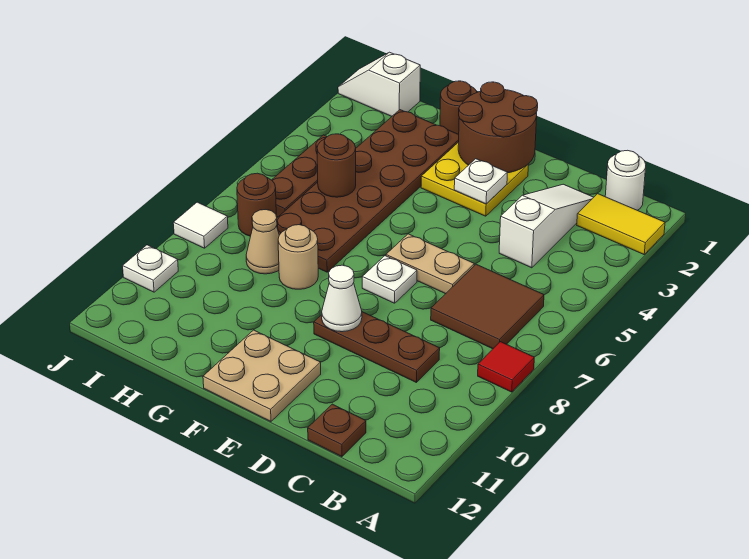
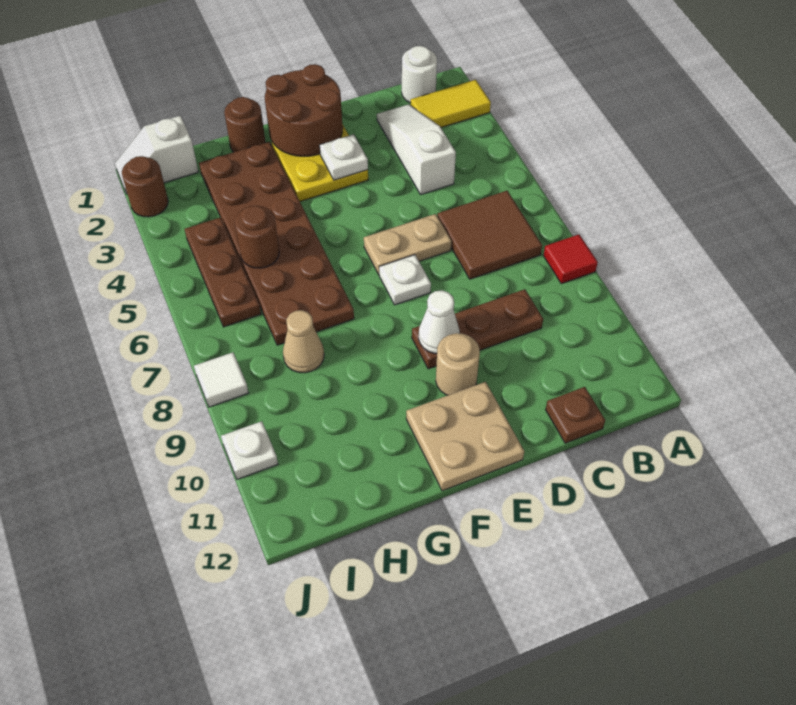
tan round brick G8 level 1 -> tan round brick E10 level 1
brown round brick I7 level 1 -> brown round brick J2 level 1

